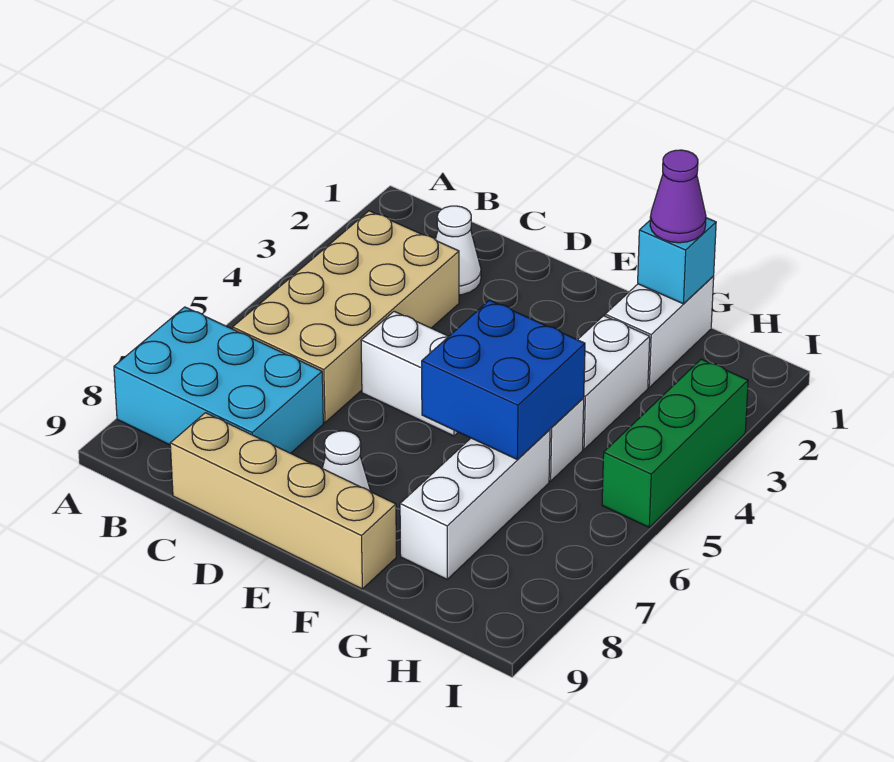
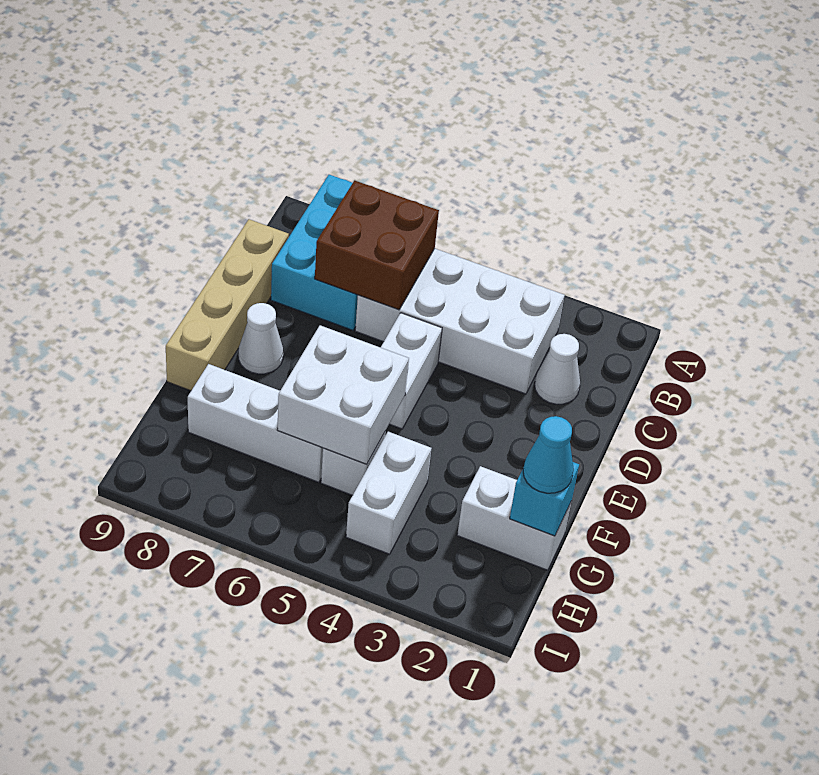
tan brick B3:C6 level 1 -> white brick B3:C6 level 1
none -> brown brick B6:C7 level 2
blue brick F5:G6 level 2 -> white brick F5:G6 level 2
purple cone G1 level 3 -> cyan cone G1 level 3
white brick G3:G4 level 1 -> white brick G4:H4 level 1
green brick I3:I5 level 1 -> none

